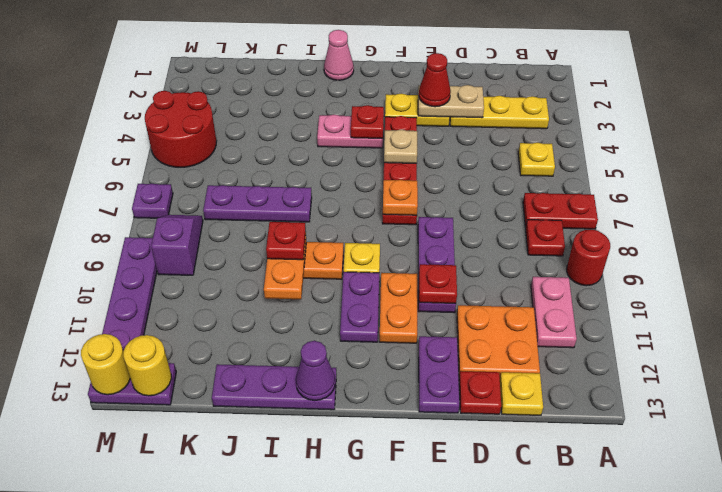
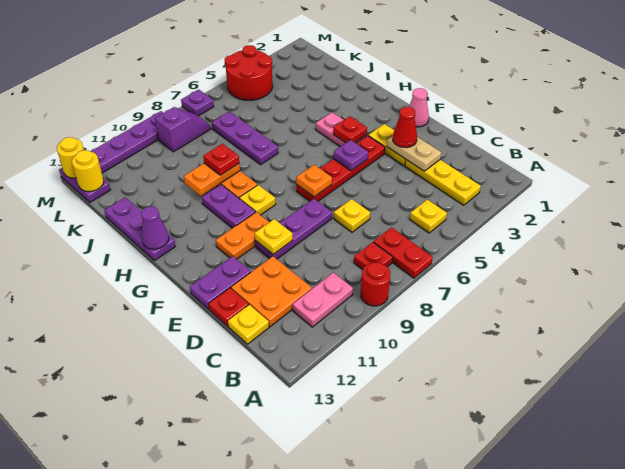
none -> yellow plate D7 level 1
red plate E10 level 2 -> yellow plate E10 level 2
tan plate F5 level 2 -> purple plate F5 level 2
purple plate G10:G11 level 1 -> purple plate G10:H10 level 1
pink cone H1 level 1 -> pink cone F1 level 1

